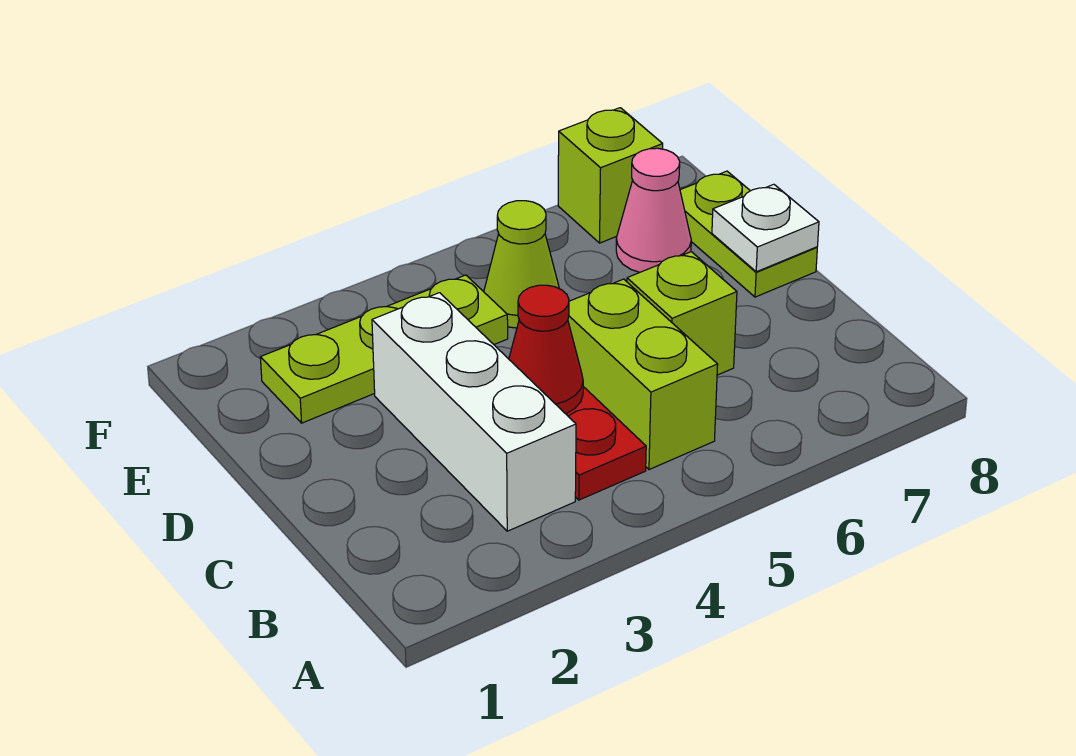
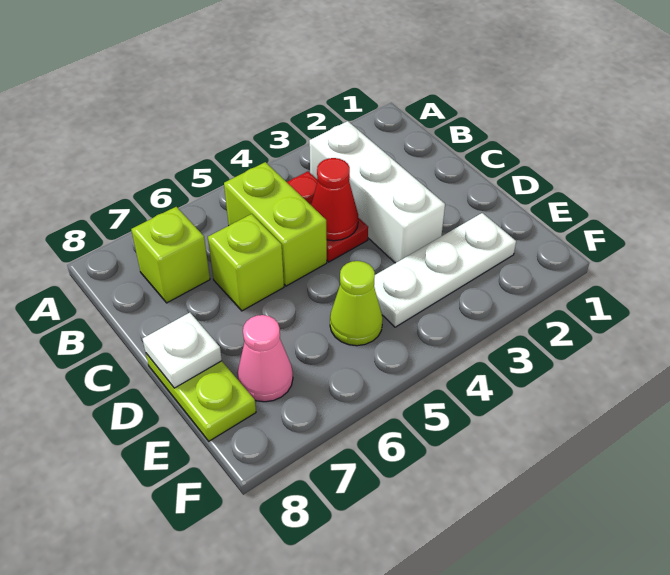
lime plate E2:E4 level 1 -> white plate E2:E4 level 1
lime brick F7 level 1 -> lime brick B7 level 1

